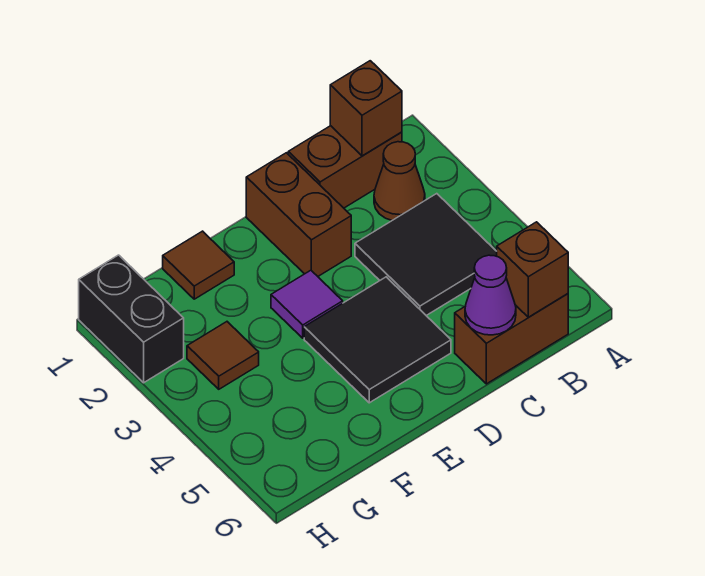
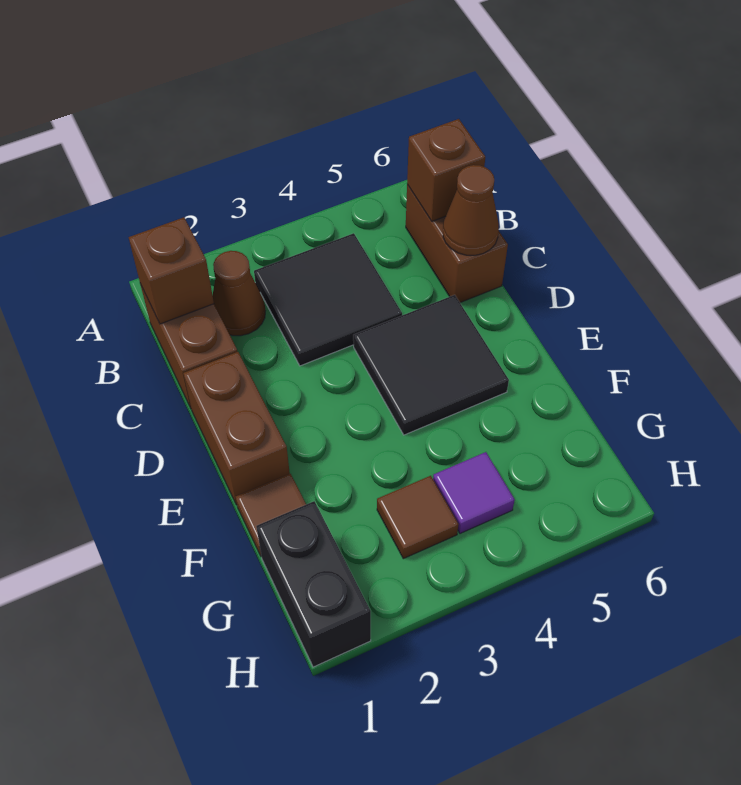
purple cone C6 level 2 -> brown cone C6 level 2
brown brick D1:D2 level 1 -> brown brick D1:E1 level 1
purple tile E3 level 1 -> purple tile G4 level 1
black brick H1:H2 level 1 -> black brick G1:H1 level 1

